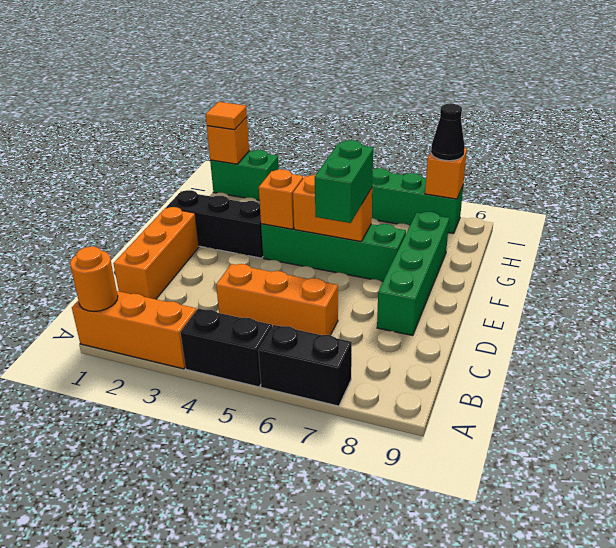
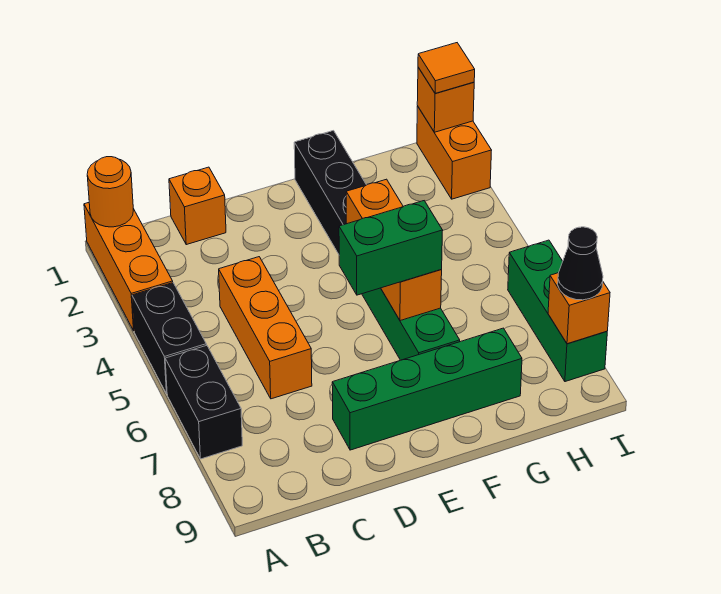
orange brick C1:E1 level 1 -> orange brick C1 level 1
green brick I1:I2 level 1 -> orange brick I1:I2 level 1

